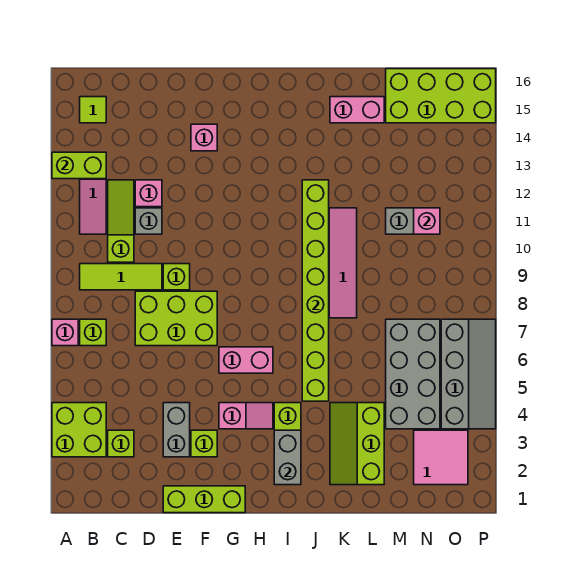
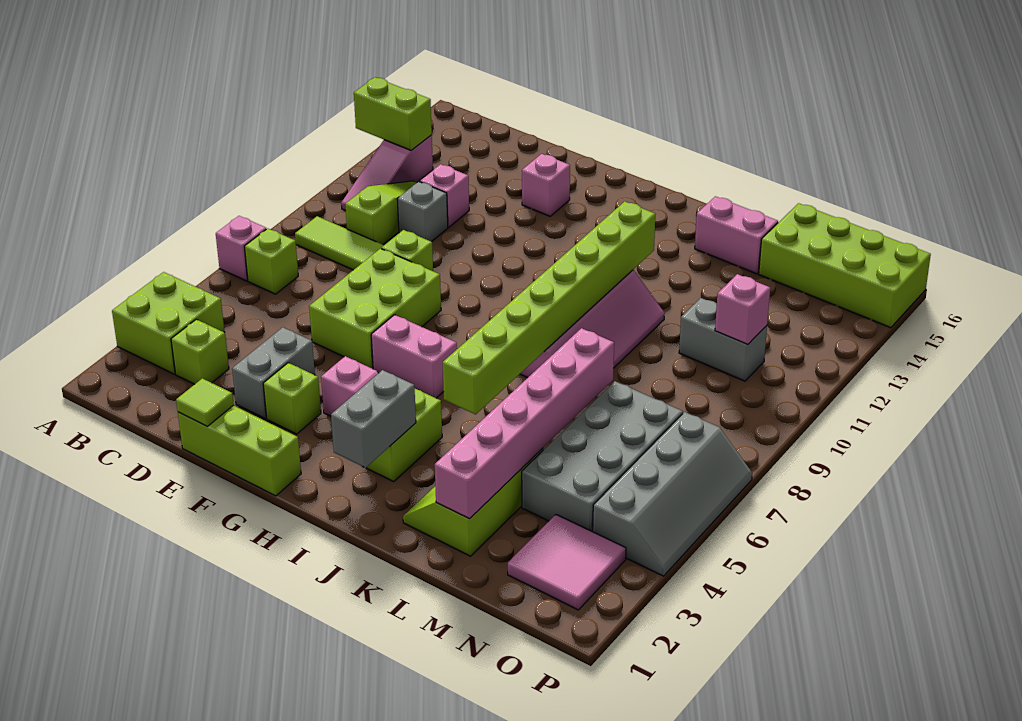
lime tile B15 level 1 -> lime tile E1 level 2
lime brick D7:F8 level 1 -> lime brick E6:F8 level 1
none -> pink brick L2:L7 level 2

